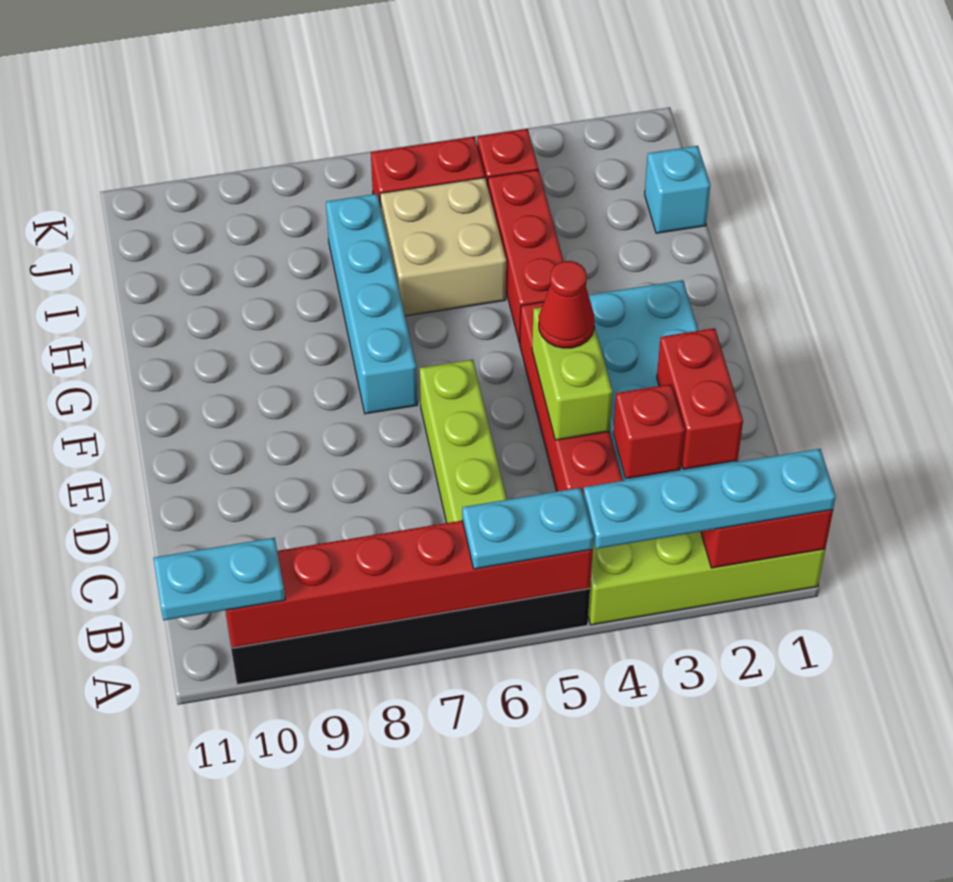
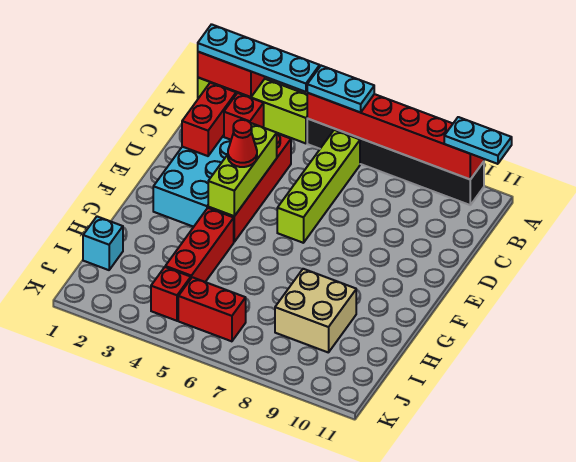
lime brick D4:E4 level 2 -> lime brick D4:F4 level 2
cyan brick F7:I7 level 1 -> none
tan brick H5:I6 level 1 -> tan brick H8:I9 level 1

